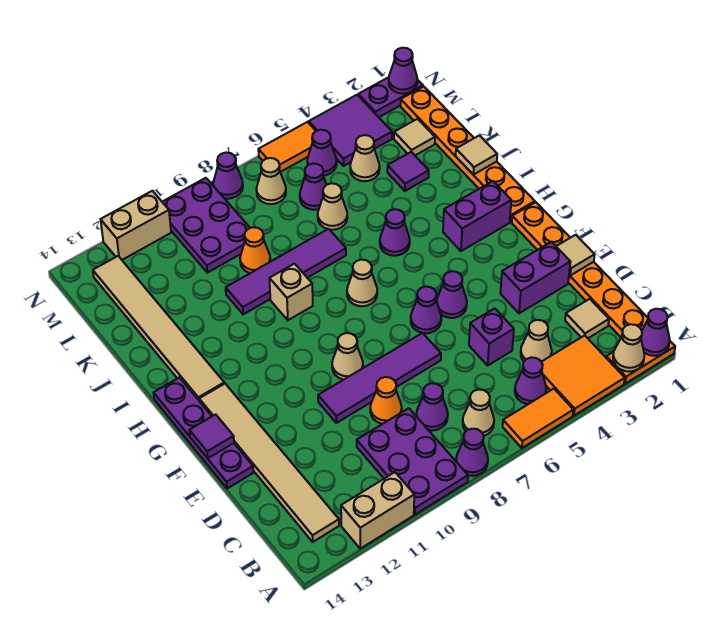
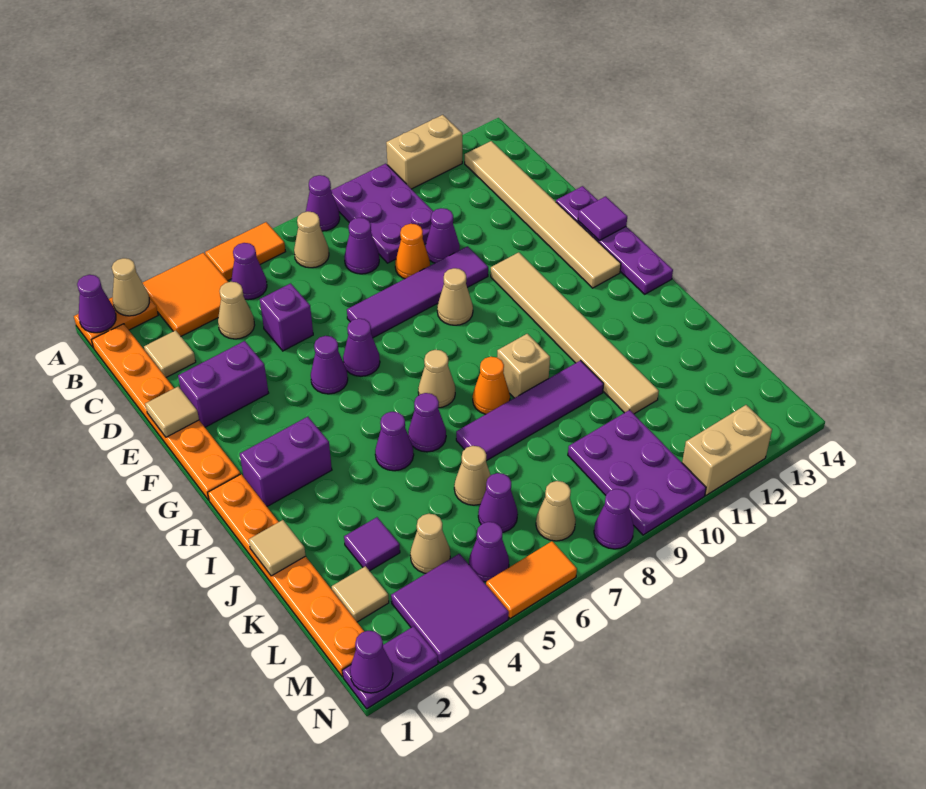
none -> purple cone D10 level 1
tan tile H13:M13 level 1 -> tan tile F11:K11 level 1
none -> purple cone I6 level 1
orange cone K9 level 1 -> orange cone I8 level 1

